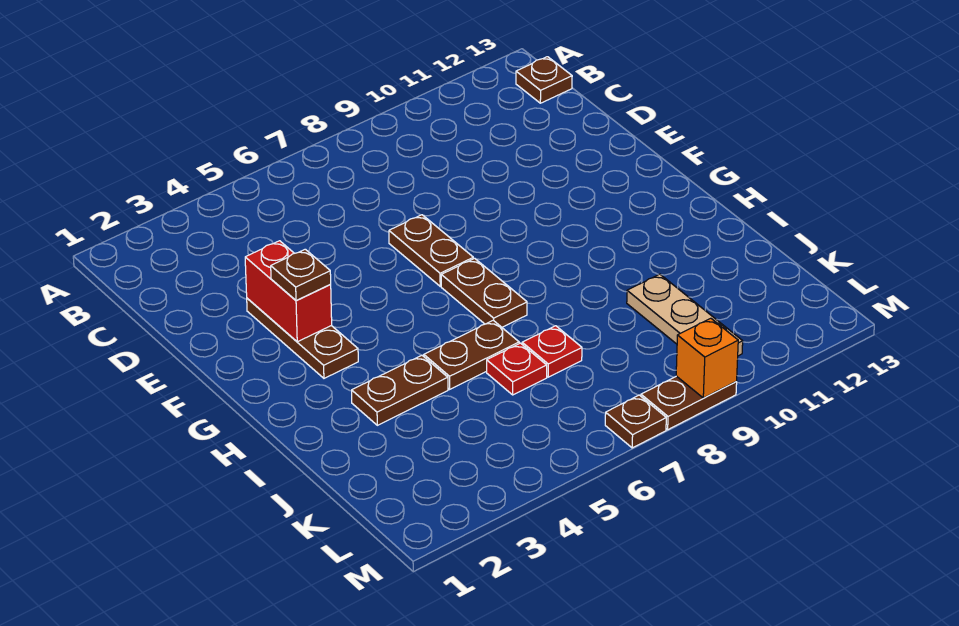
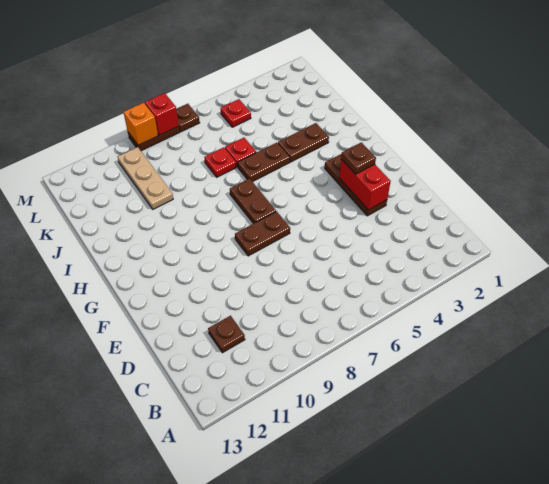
brown plate B13 level 1 -> brown plate C11 level 1
brown plate E7:F7 level 1 -> brown plate F7:F8 level 1
none -> red plate L5 level 1
none -> red brick M8 level 2

